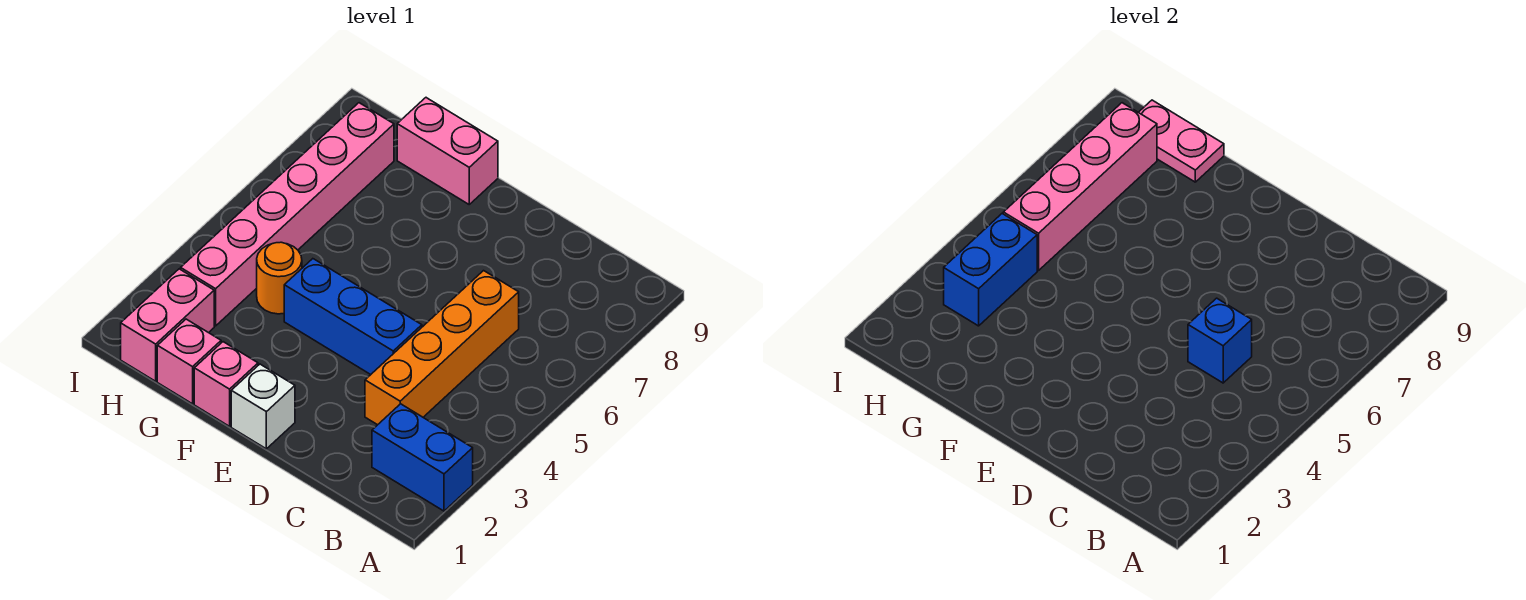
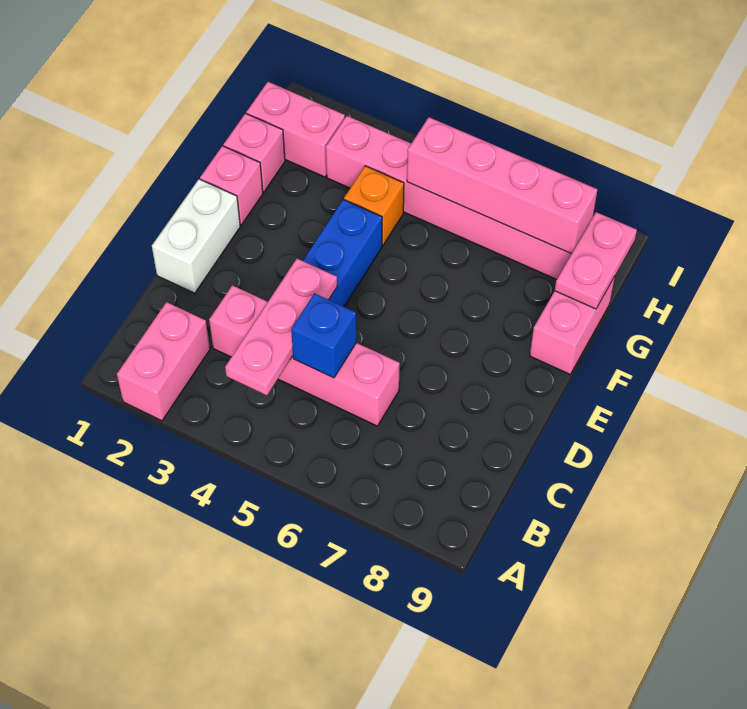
blue brick A2:B2 level 1 -> pink brick A2:B2 level 1
none -> pink plate B4:D4 level 2
orange brick C3:C6 level 1 -> pink brick C3:C6 level 1
white brick E1 level 1 -> white brick D1:E1 level 1
orange round brick G4 level 1 -> orange brick G4 level 1
blue brick H3:H4 level 2 -> none

